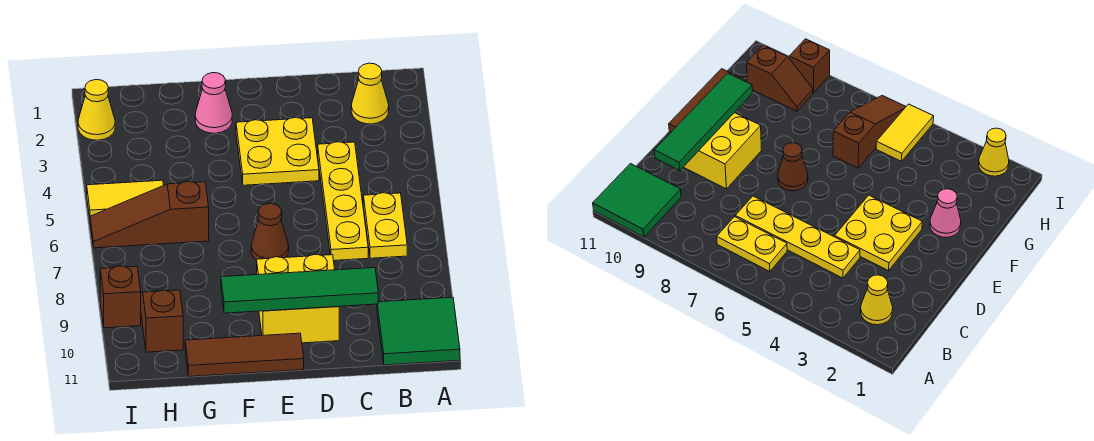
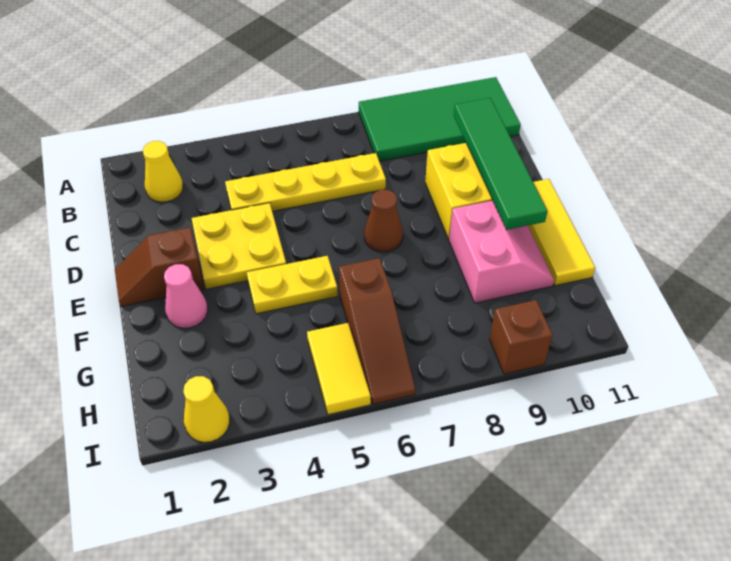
green tile A10:B11 level 1 -> green tile A8:B11 level 1
yellow plate B6:B7 level 1 -> yellow plate F4:F5 level 1
brown tile E11:G11 level 1 -> yellow tile E11:G11 level 1
none -> pink slope F9:G10 level 1 top 9
brown slope H9:H10 level 1 top 10 -> brown slope E1:E2 level 1 top 2

